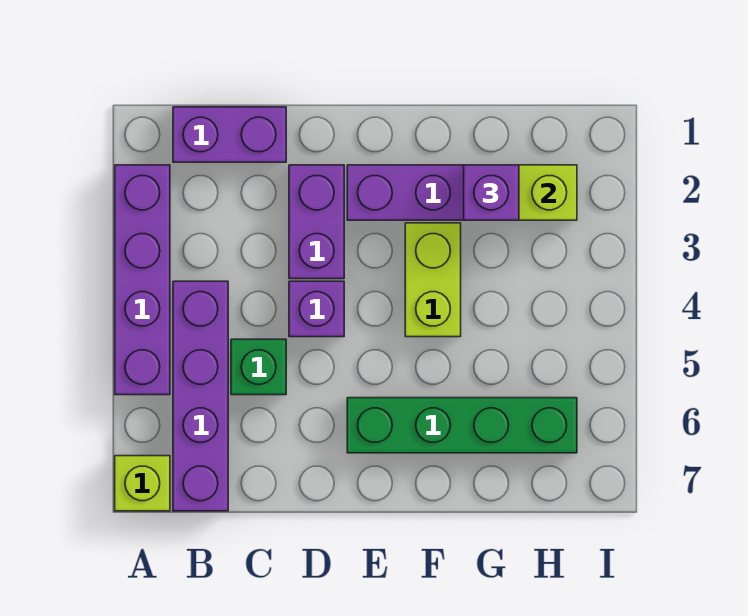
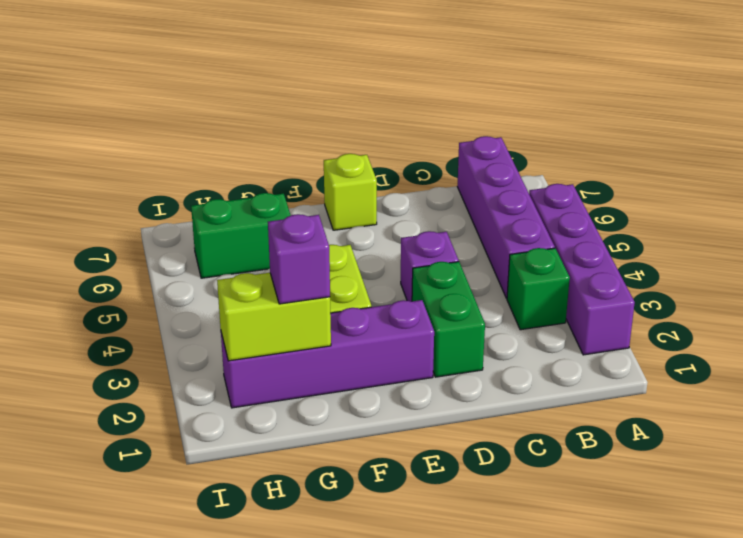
lime brick A7 level 1 -> lime brick E7 level 1
purple brick B1:C1 level 1 -> none
green brick C5 level 1 -> green brick B3 level 1
purple brick D2:D3 level 1 -> green brick D2:D3 level 1
green brick E6:H6 level 1 -> green brick G6:H6 level 1

